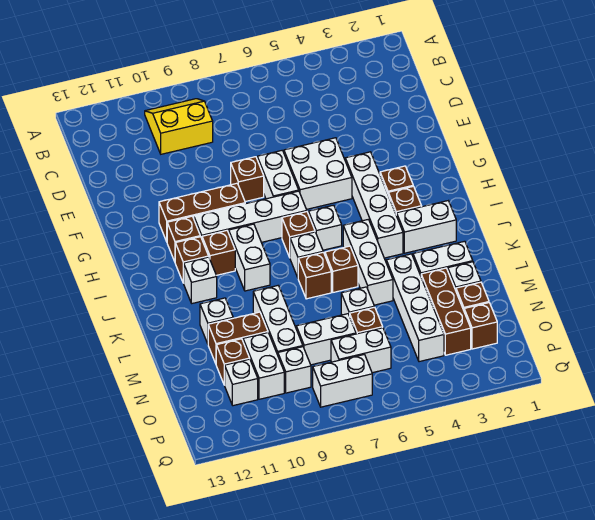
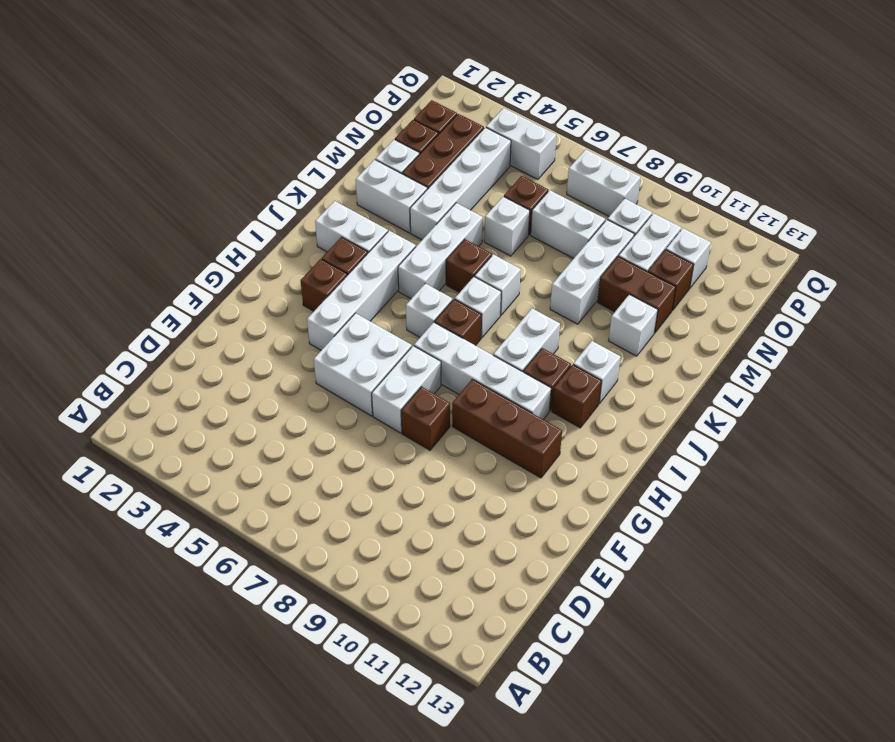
yellow slope B9:C10 level 1 top C -> none
brown brick H11 level 1 -> none
brown brick K7 level 1 -> white brick K7 level 1
white brick O6:O7 level 1 -> white brick P4:P5 level 1

